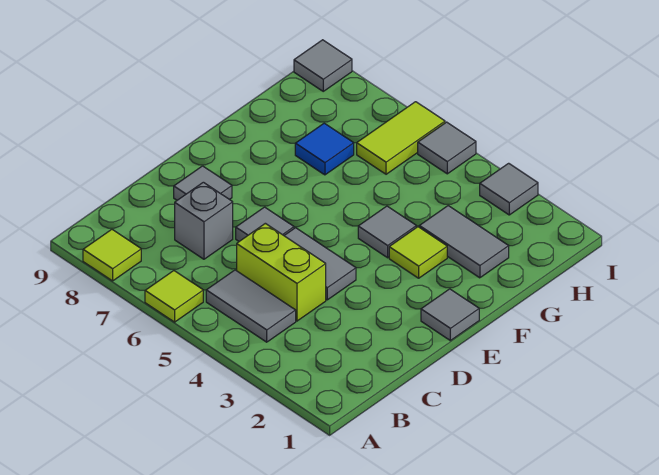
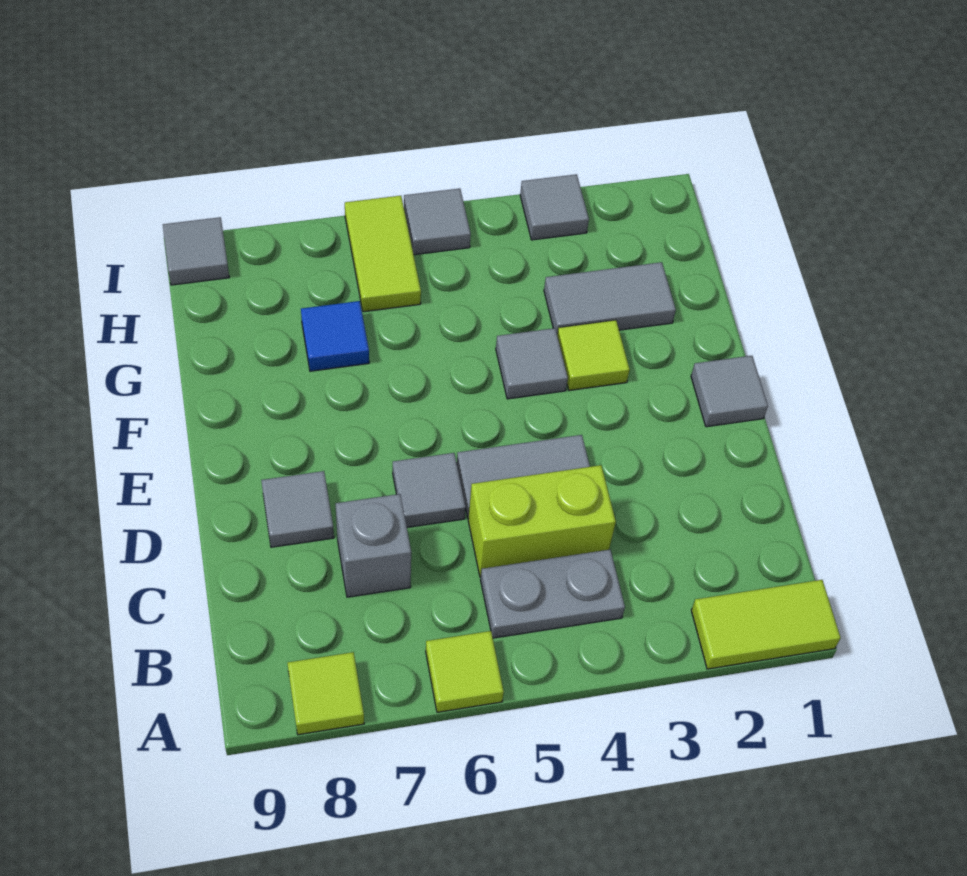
none -> lime tile A1:A2 level 1
grey tile B4:B5 level 1 -> grey plate B4:B5 level 1

